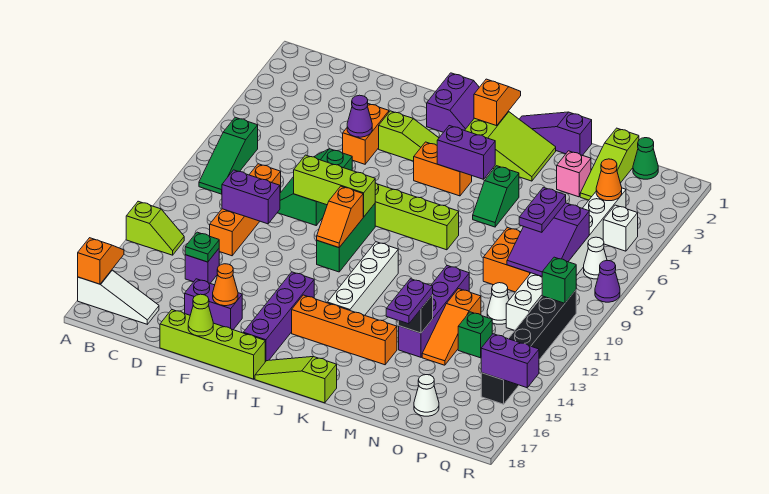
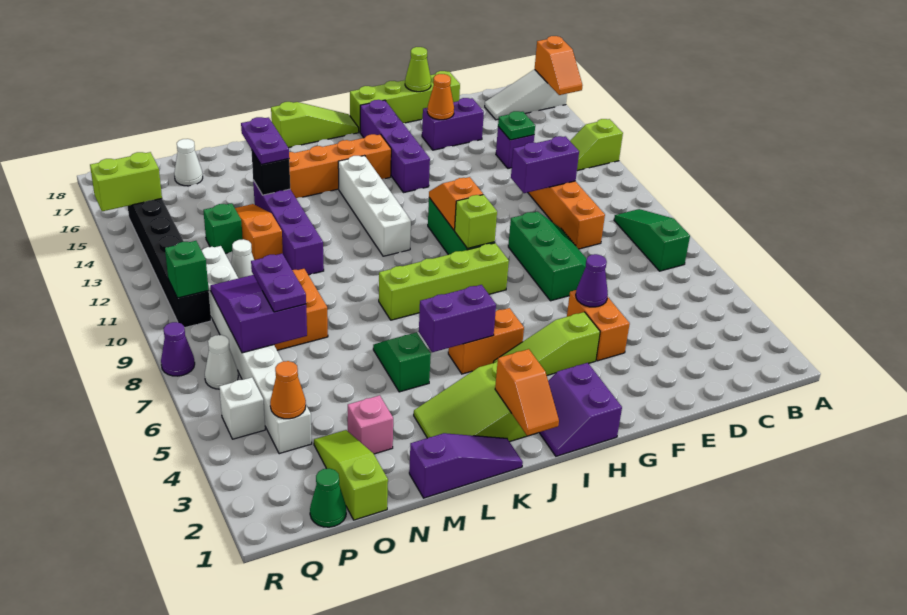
lime brick F9:H9 level 2 -> lime brick H9 level 2
purple brick Q15:R15 level 2 -> lime brick Q15:R15 level 2

